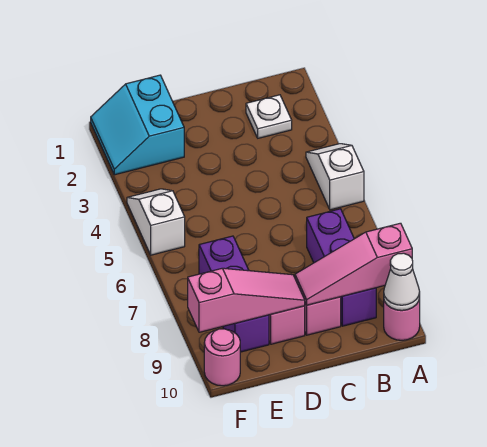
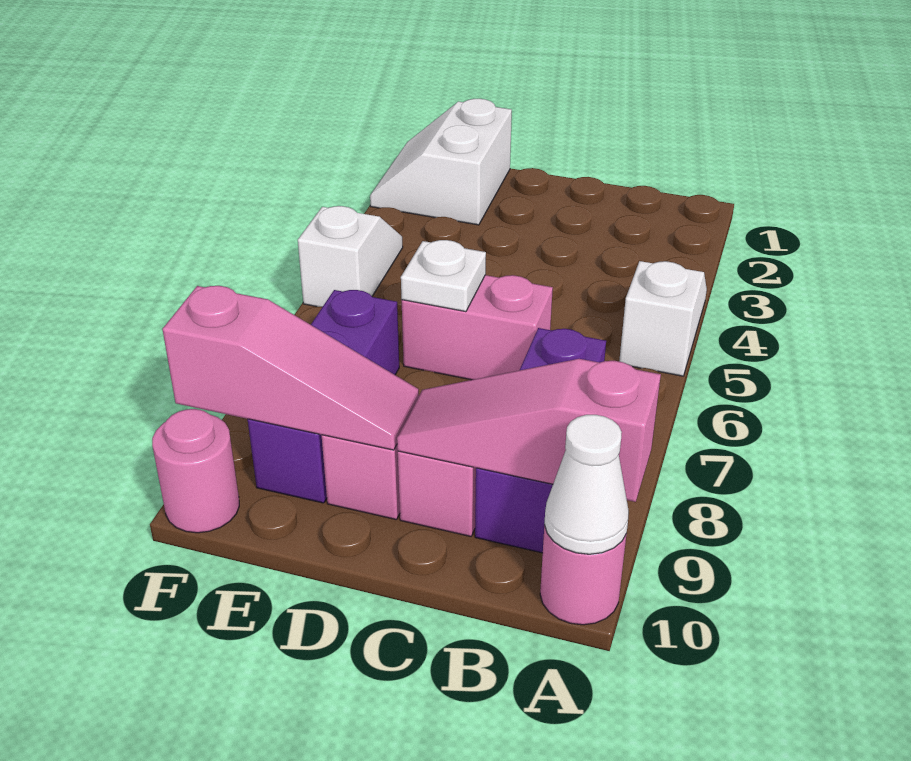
white plate B2 level 1 -> white plate D6 level 2
none -> pink brick C6:D6 level 1
cyan slope E1:F2 level 1 top E -> white slope E1:F2 level 1 top E

